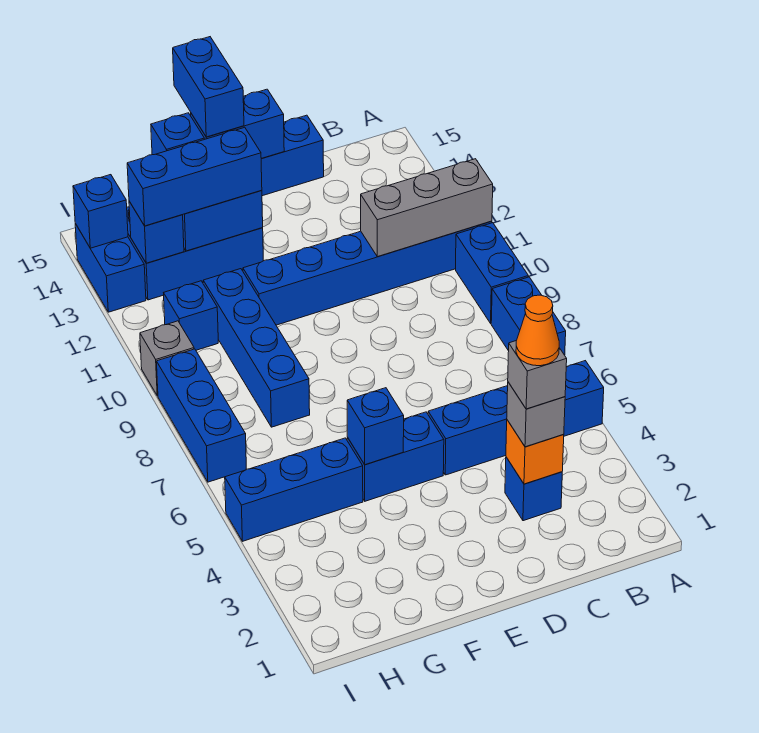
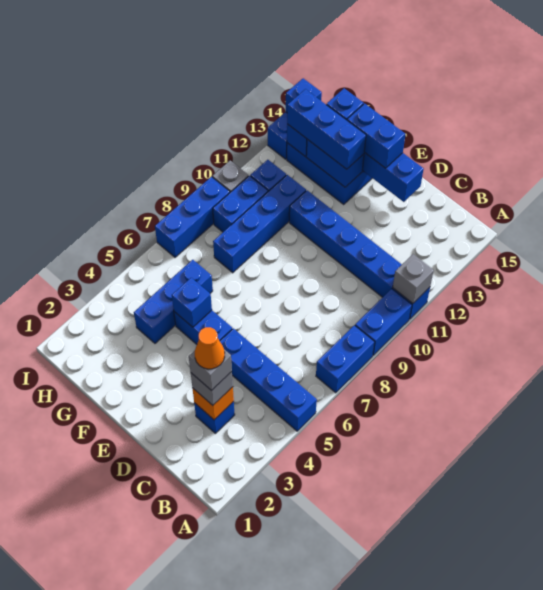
grey brick A11:C11 level 2 -> grey brick A11 level 2
blue brick F14:F15 level 4 -> blue brick H9:H10 level 1
blue brick G5:I5 level 1 -> blue brick G4:G6 level 1

